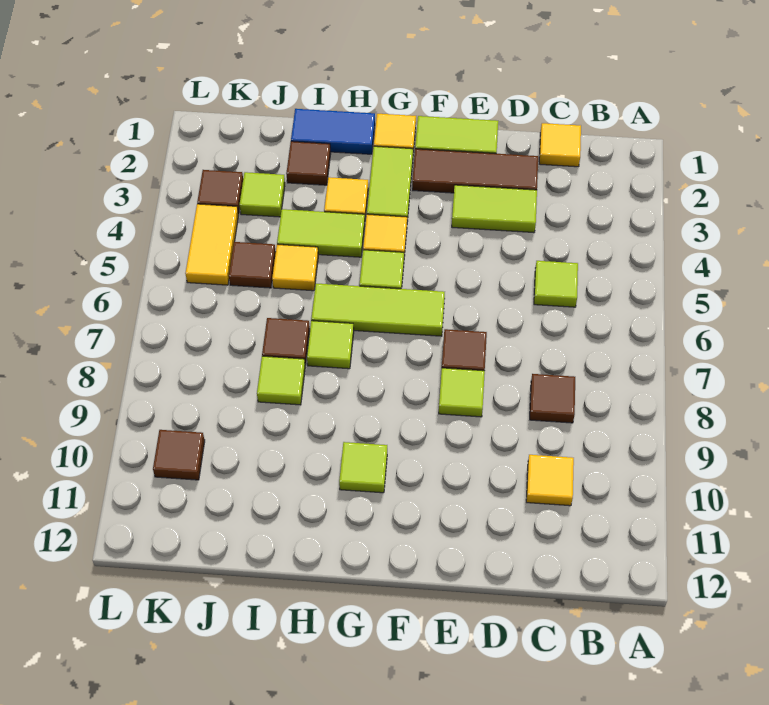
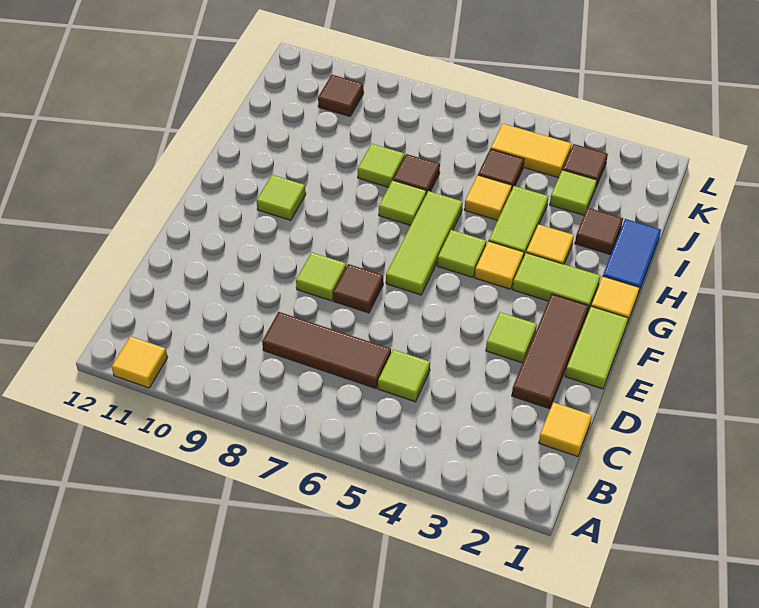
brown tile C8 level 1 -> brown tile C6:C8 level 1
yellow tile C10 level 1 -> yellow tile A11 level 1
lime tile D3:E3 level 1 -> lime tile E3 level 1

